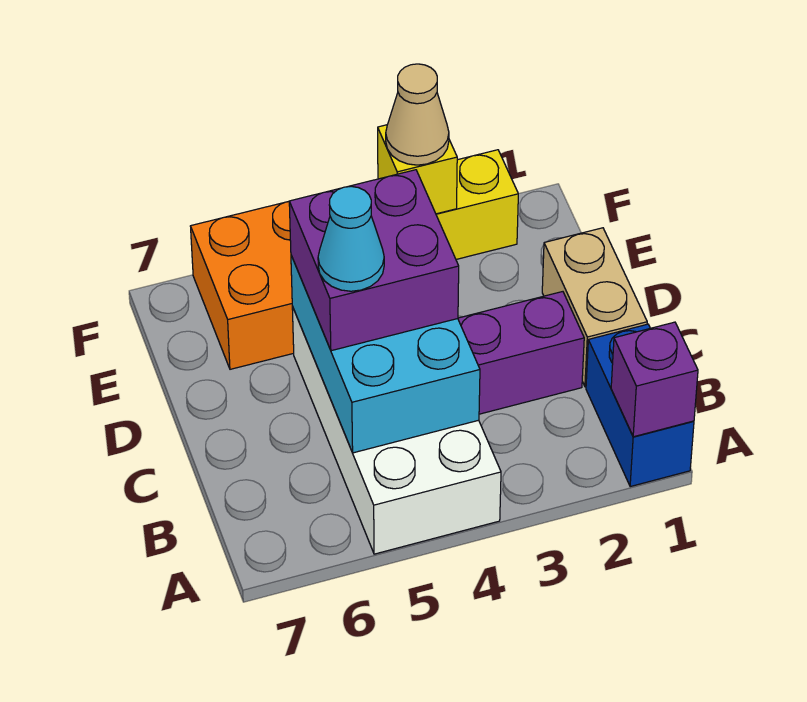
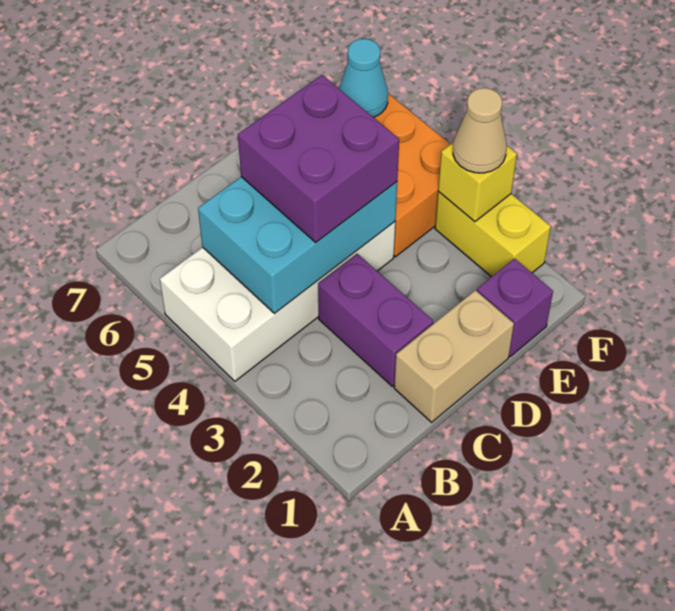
blue brick A1:B1 level 1 -> none
purple brick A1 level 2 -> purple brick E1 level 1
cyan cone C5 level 4 -> cyan cone F6 level 2

